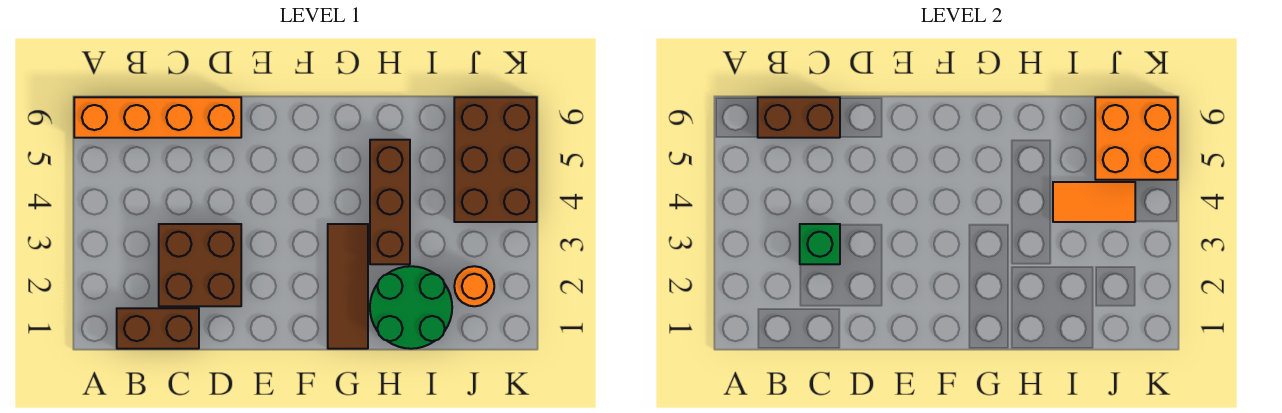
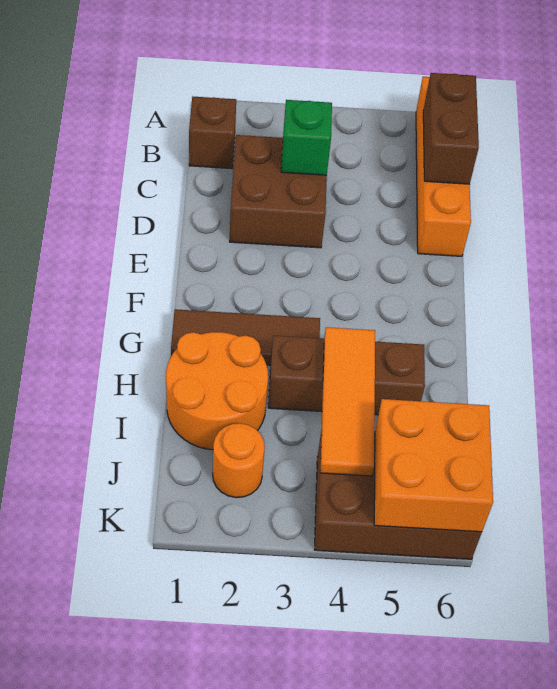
brown brick B1:C1 level 1 -> brown brick B1 level 1
green round brick H1:I2 level 1 -> orange round brick H1:I2 level 1
orange tile I4:J4 level 2 -> orange tile H4:J4 level 2

